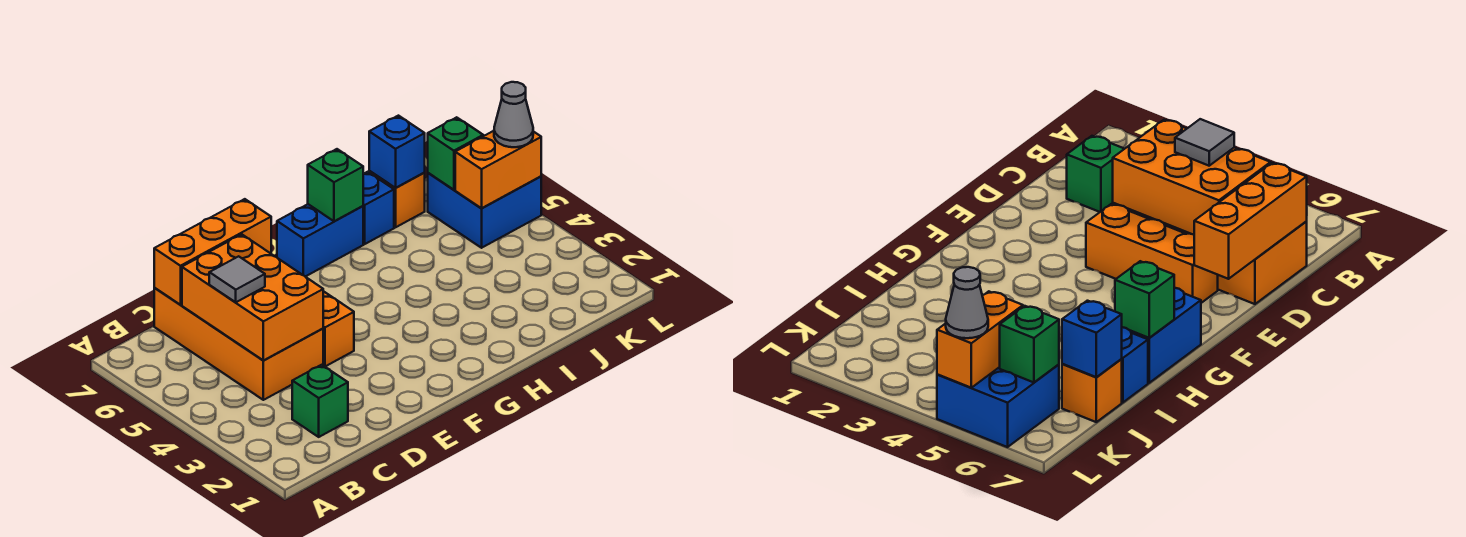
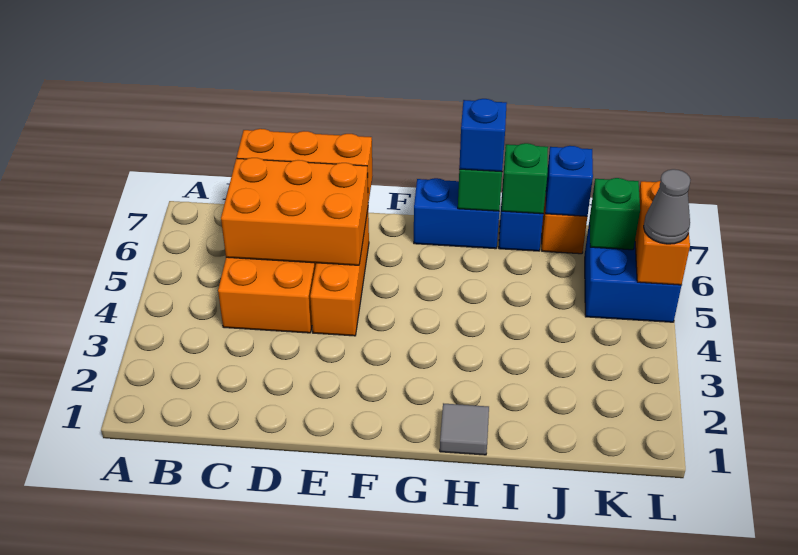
green brick C2 level 1 -> green brick I7 level 2
orange brick C4:D6 level 2 -> orange brick C5:E6 level 2
grey tile C5 level 3 -> grey tile H1 level 1
none -> blue brick H7 level 3
orange brick K5:L5 level 2 -> orange brick L5:L6 level 2

